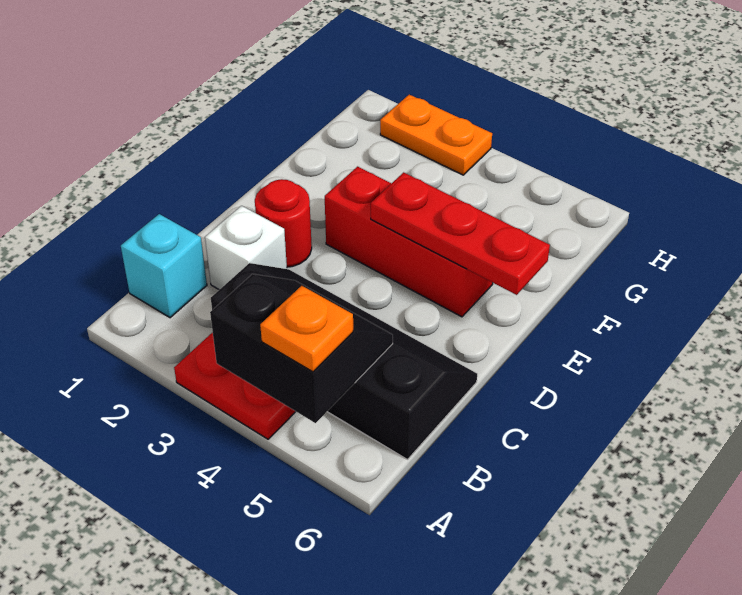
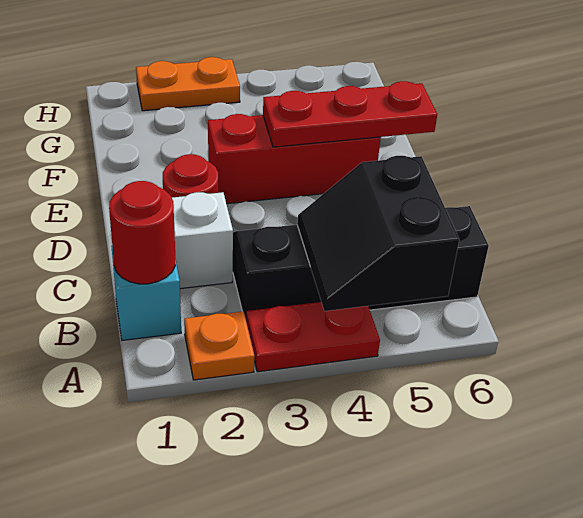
black slope A4:B5 level 2 top A -> black slope A4:B5 level 2 top 5
orange plate A5 level 3 -> orange plate A2 level 1
none -> red round brick B1 level 2

